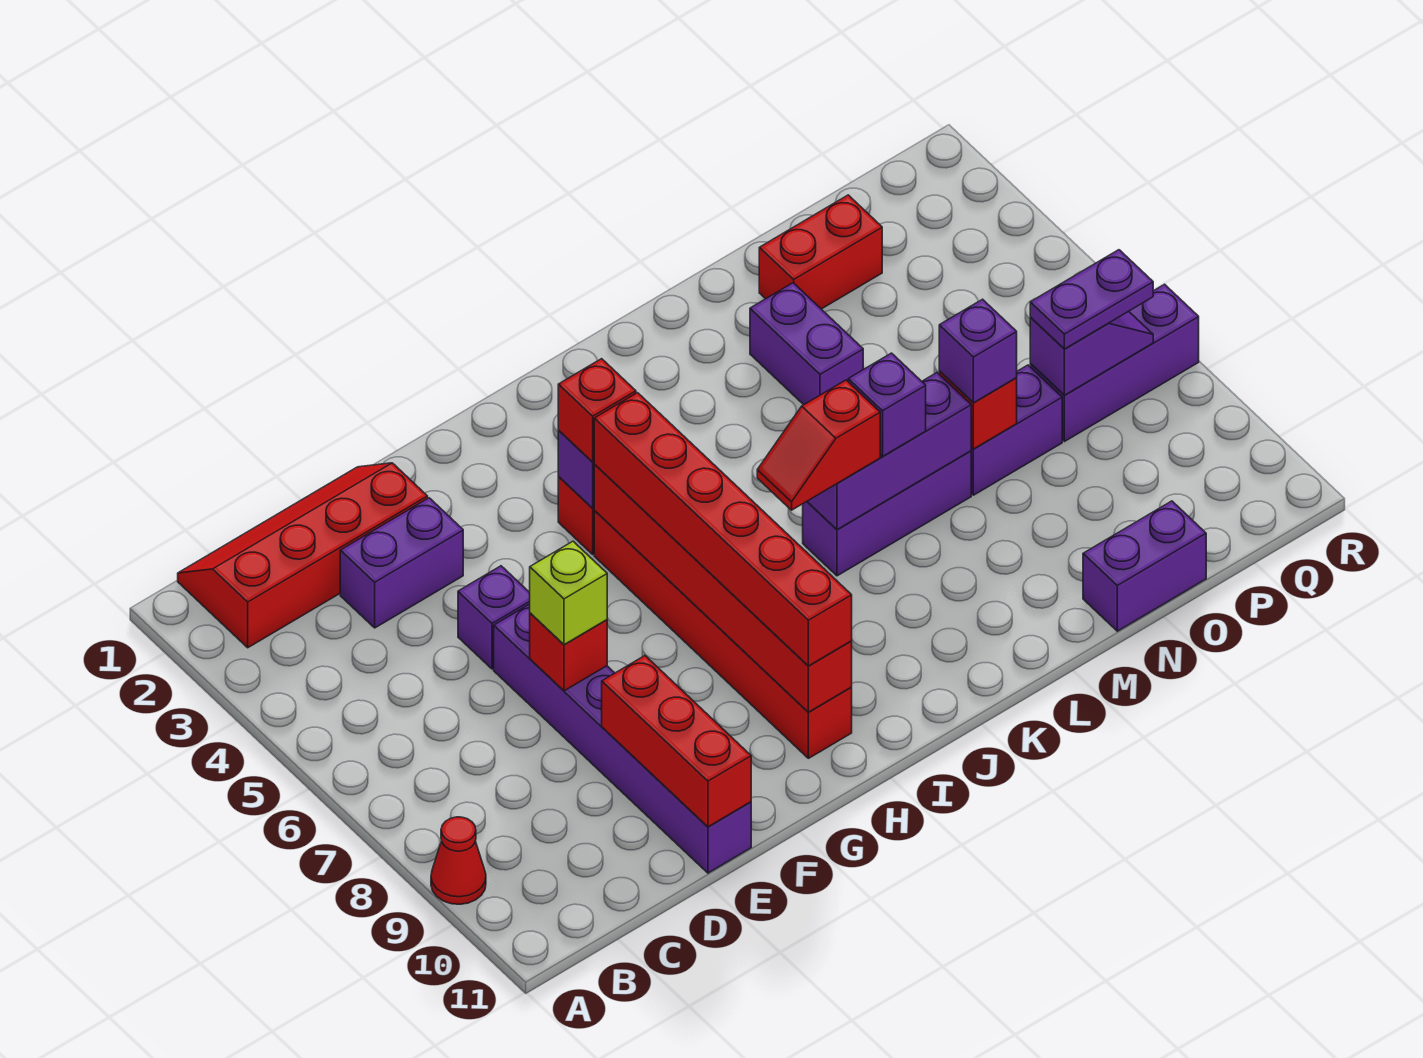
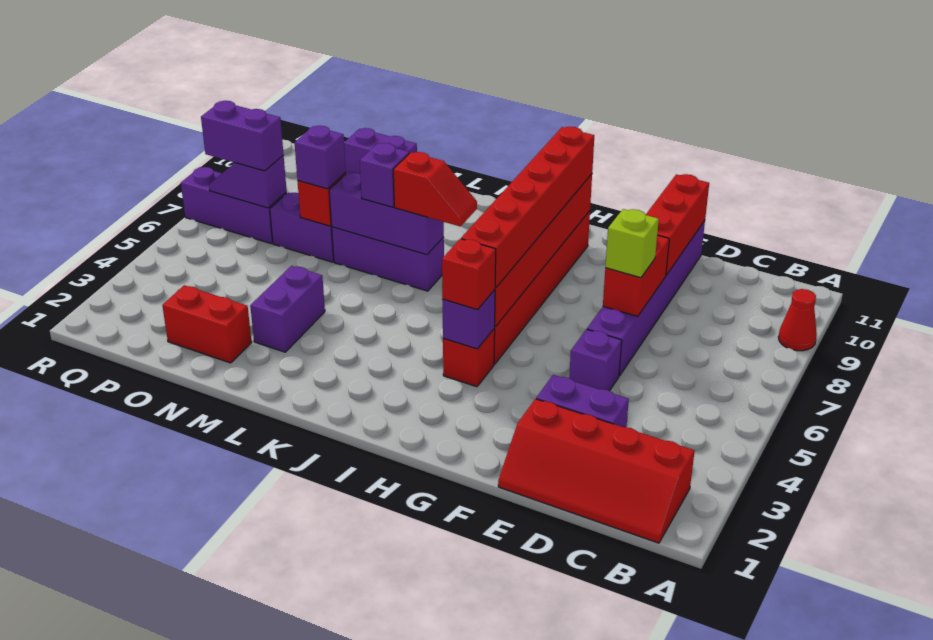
red brick E7 level 2 -> red brick E7:E8 level 2
purple plate P7:Q7 level 3 -> purple brick P7:Q7 level 3

